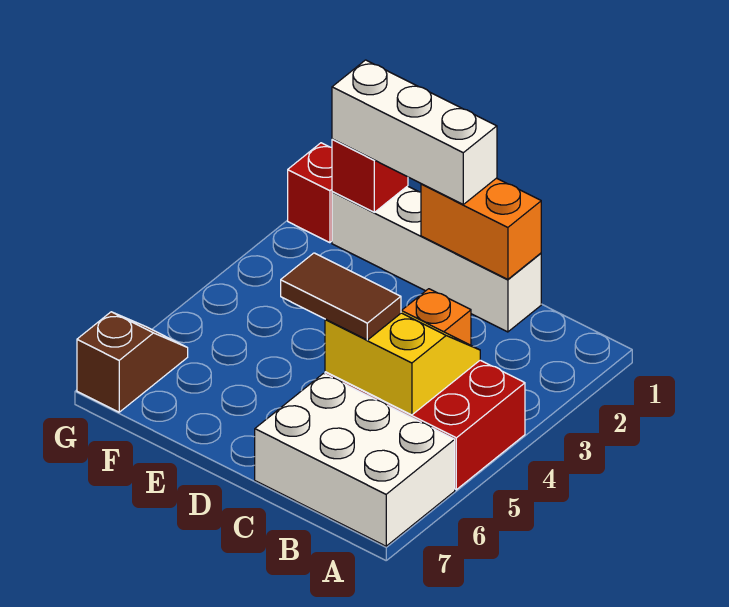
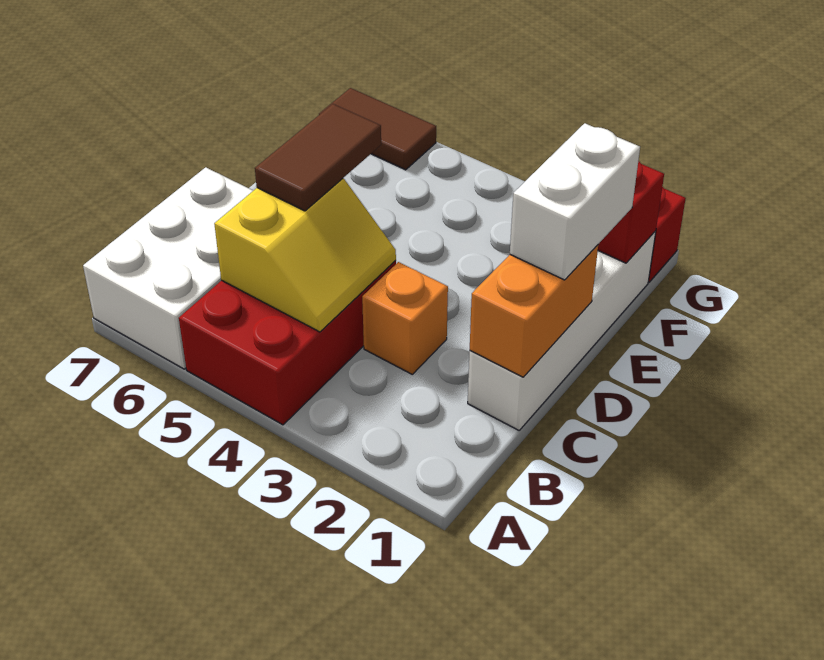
white brick D1:F1 level 3 -> white brick D1:E1 level 3
brown slope G6:G7 level 1 top 7 -> brown tile G6:G7 level 1

